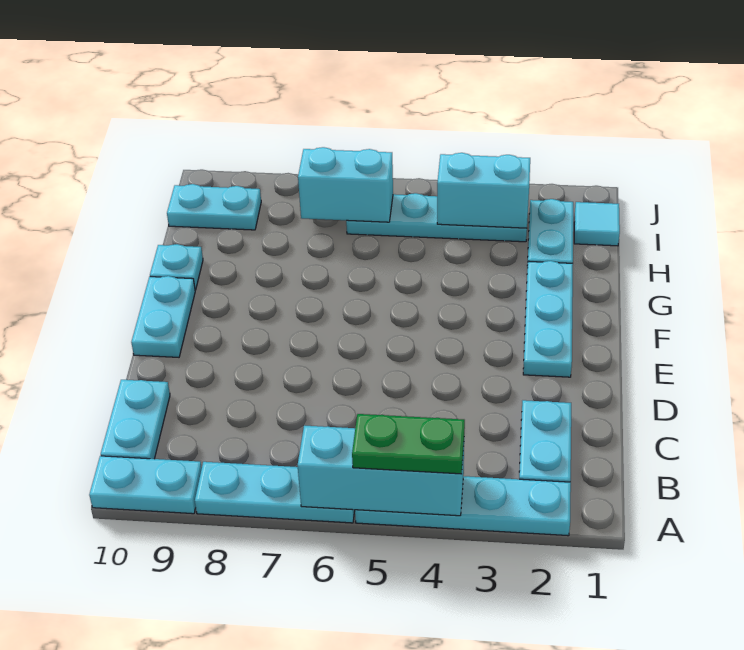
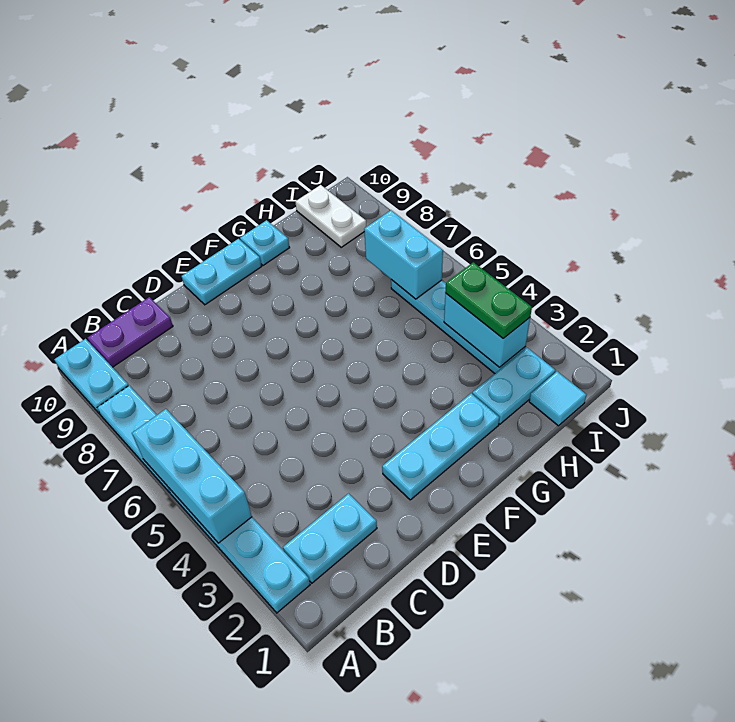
green plate A4:A5 level 3 -> green plate I3:I4 level 3
cyan plate B10:C10 level 1 -> purple plate B10:C10 level 1
cyan plate I9:I10 level 1 -> white plate I9:I10 level 1

